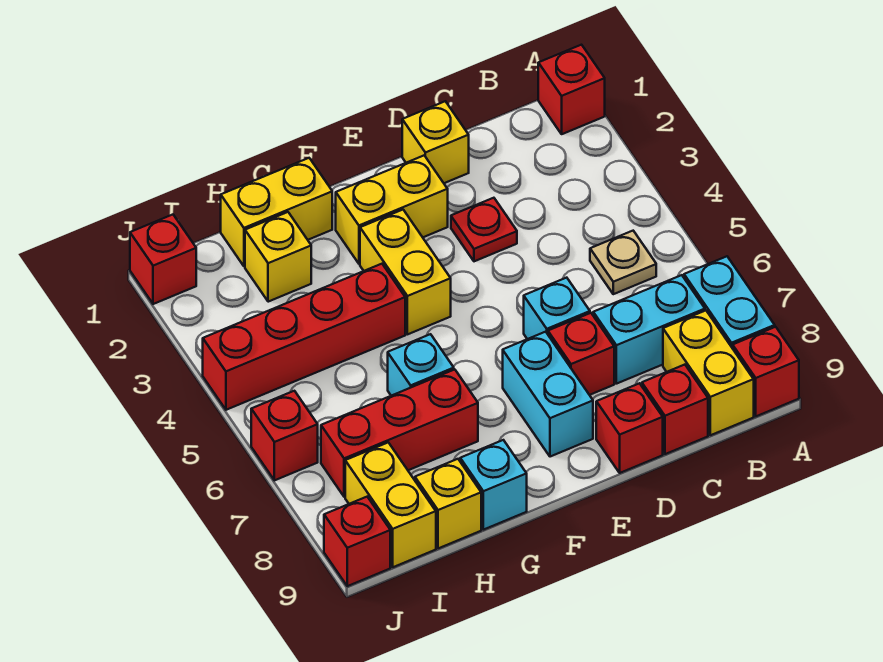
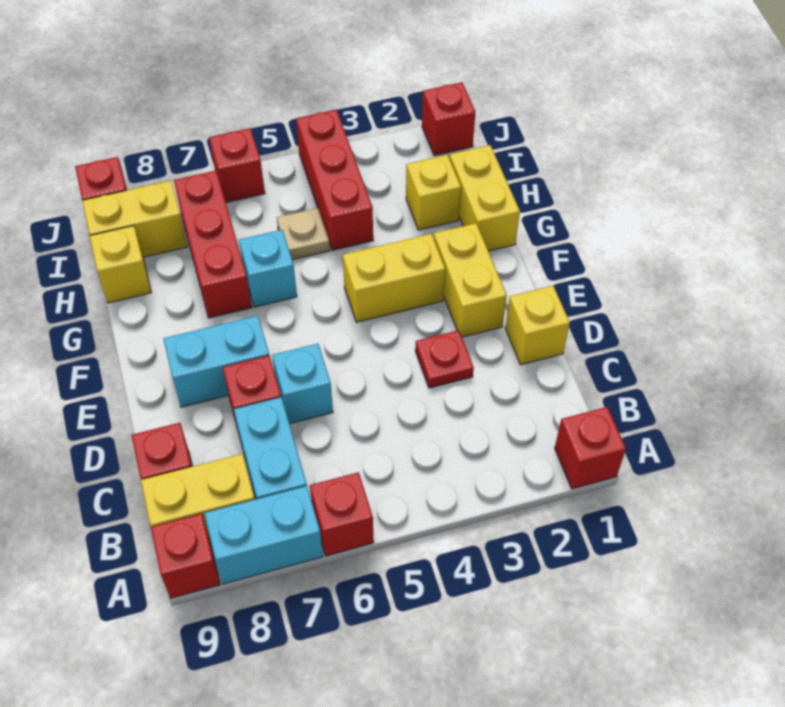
tan plate B5 level 1 -> tan plate H5 level 1
red brick D9 level 1 -> red brick A6 level 1
red brick G4:J4 level 1 -> red brick H4:J4 level 1
cyan brick G9 level 1 -> none

